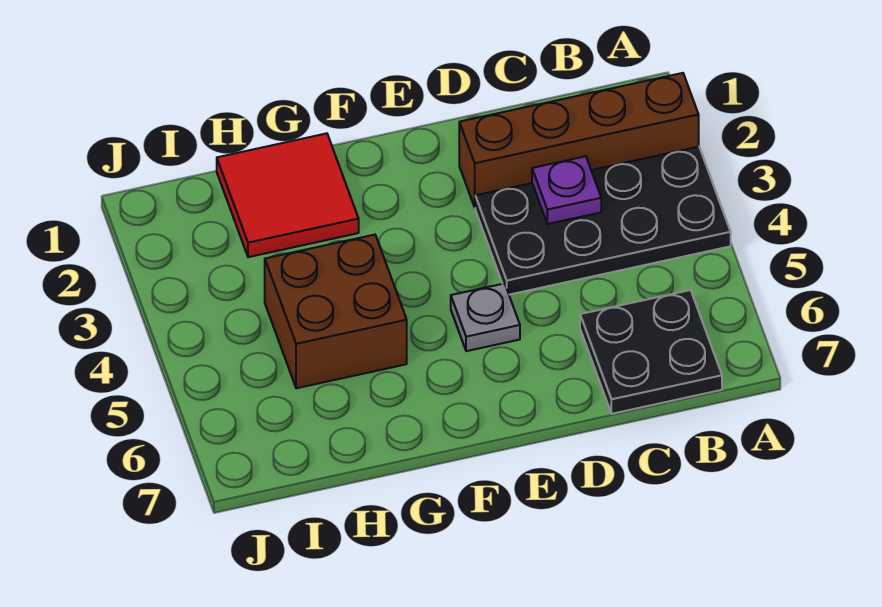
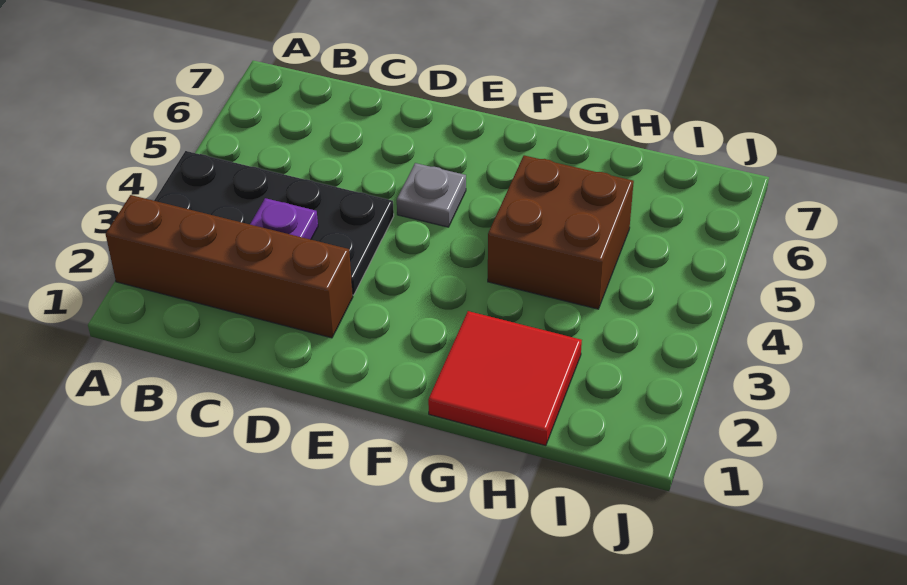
black plate B6:C7 level 1 -> none

